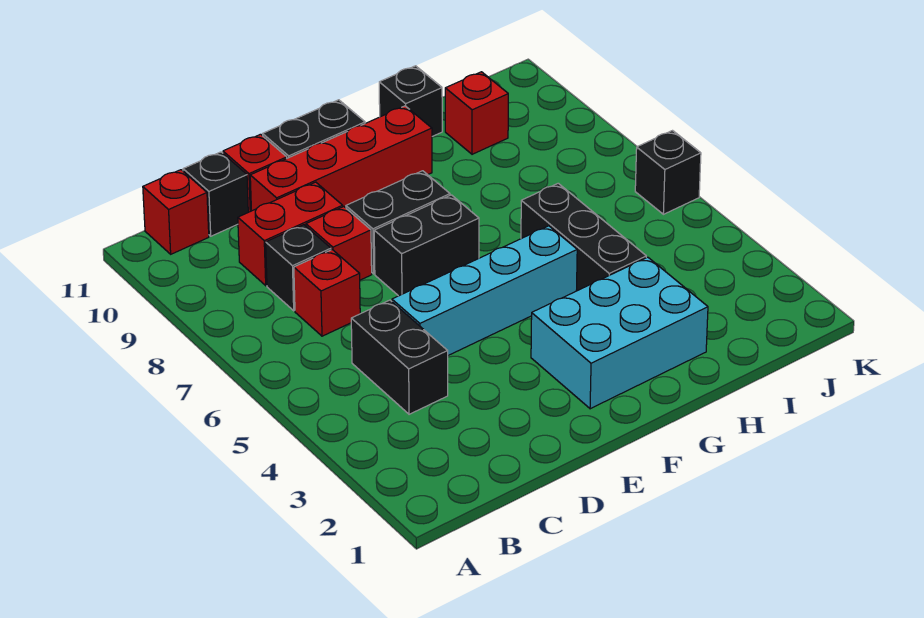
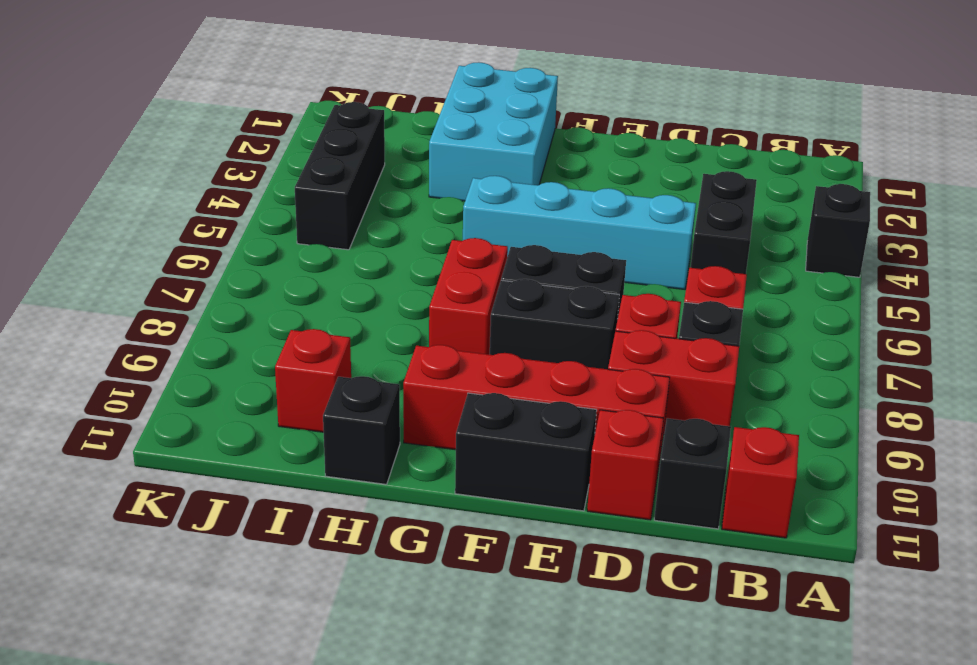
cyan brick F2:H3 level 1 -> cyan brick G1:H3 level 1
none -> red brick G7:G8 level 1
black brick H4:H6 level 1 -> black brick J3:J5 level 1
black brick K6 level 1 -> black brick A4 level 1

